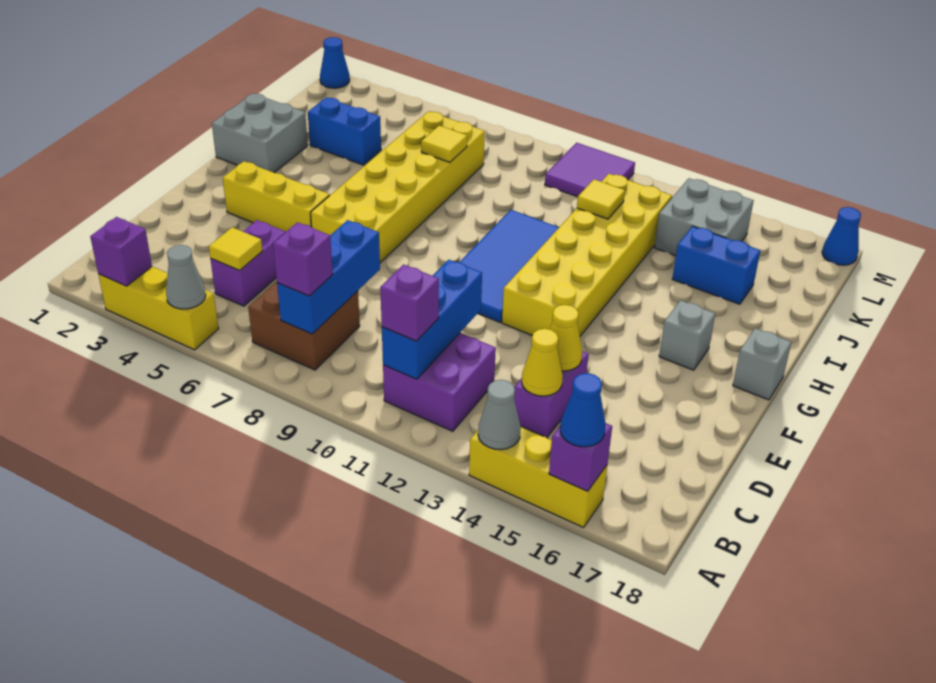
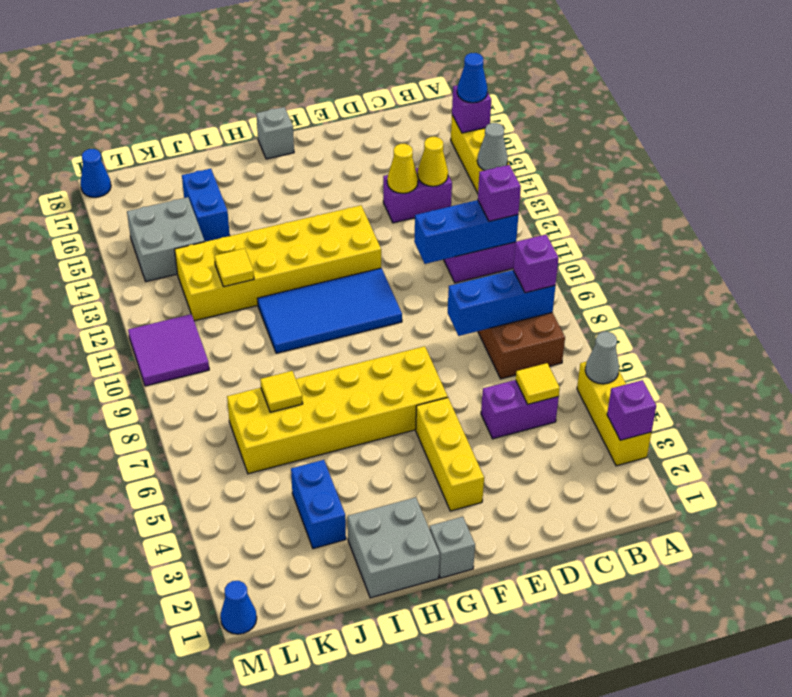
grey brick G16 level 1 -> grey brick G1 level 1

